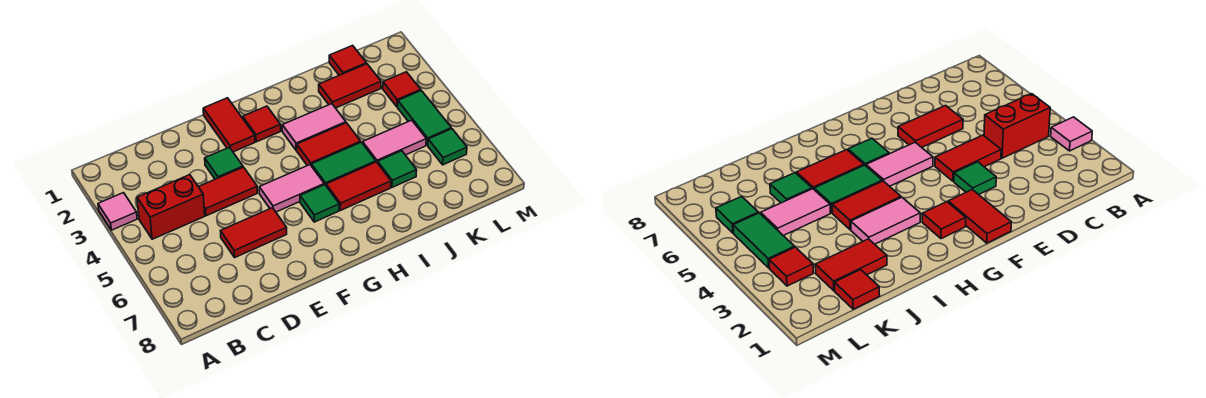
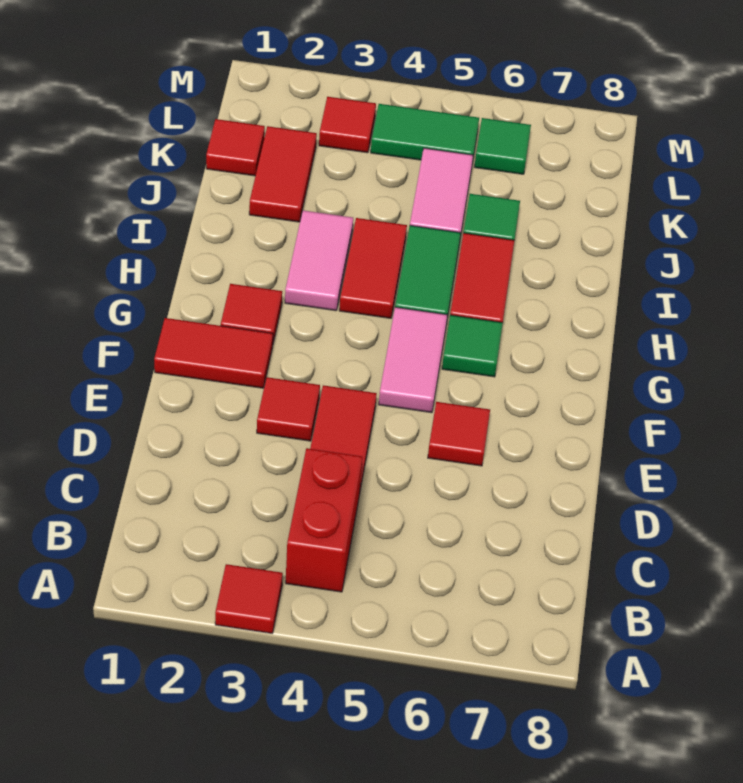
pink tile A3 level 1 -> red tile A3 level 1
red tile D6:E6 level 1 -> red tile E6 level 1
green tile E3 level 1 -> red tile E3 level 1

